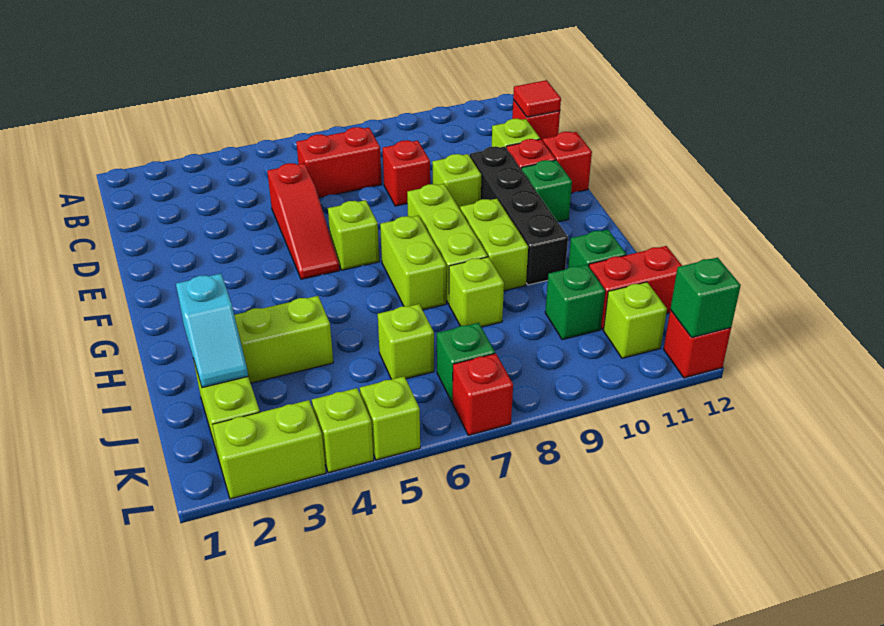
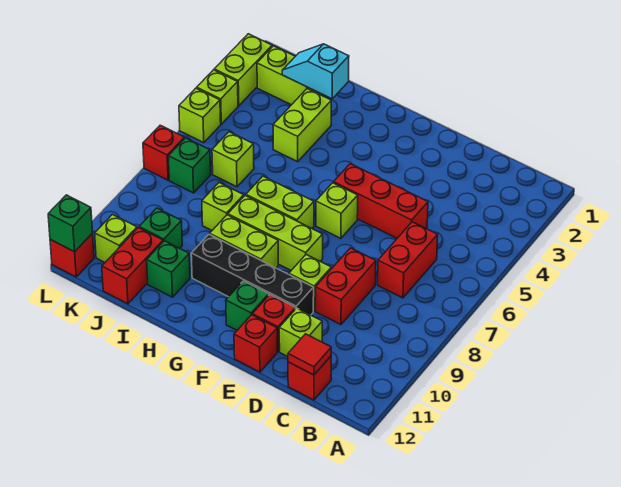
red slope D5:F5 level 1 top D -> red brick D5:F5 level 1
red brick D8 level 1 -> red brick D8:D9 level 1

